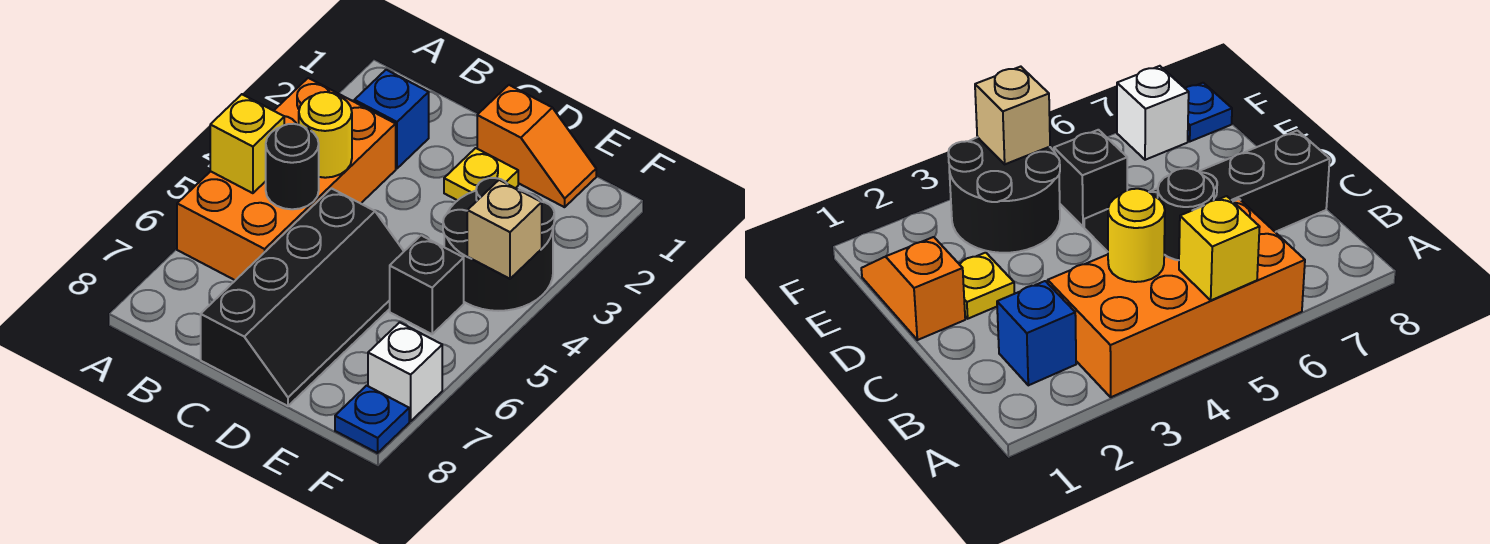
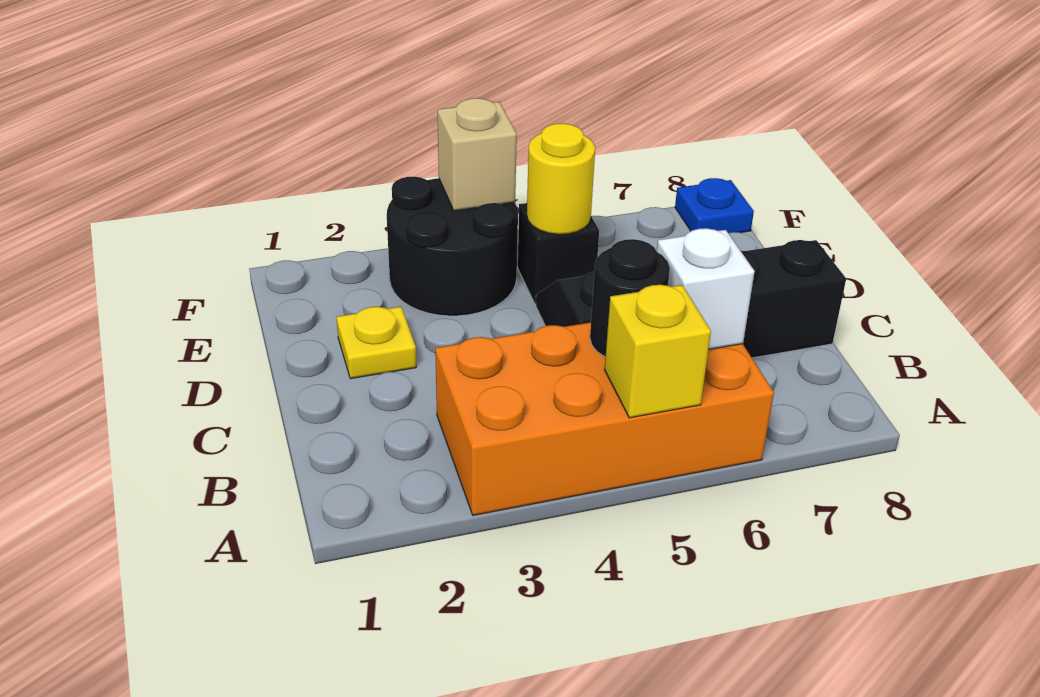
blue brick B2 level 1 -> none
yellow round brick B4 level 2 -> yellow round brick E5 level 2
orange slope D1:E1 level 1 top D -> none
white brick F7 level 1 -> white brick B6 level 2

